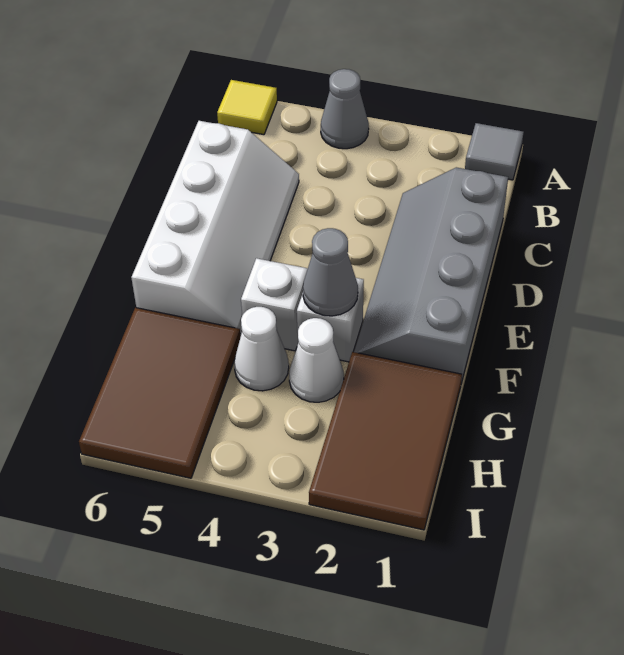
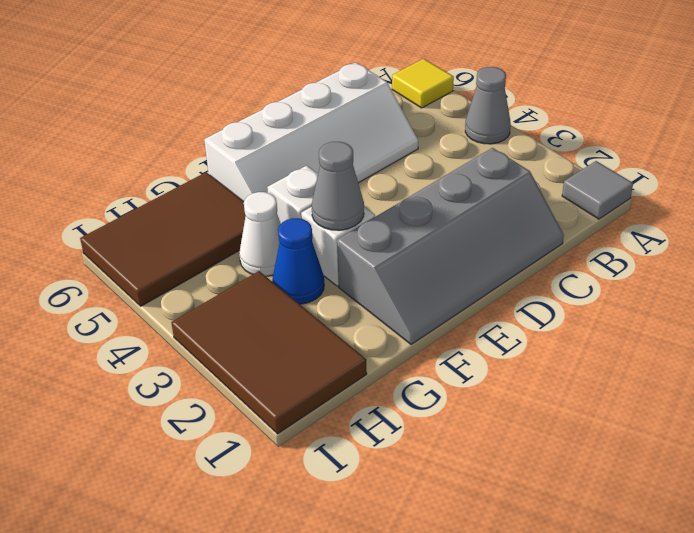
grey slope C1:F2 level 1 top 1 -> grey slope C1:F2 level 1 top 2
brown tile G1:I2 level 1 -> brown tile H1:I3 level 1
white cone G3 level 1 -> blue cone G3 level 1

